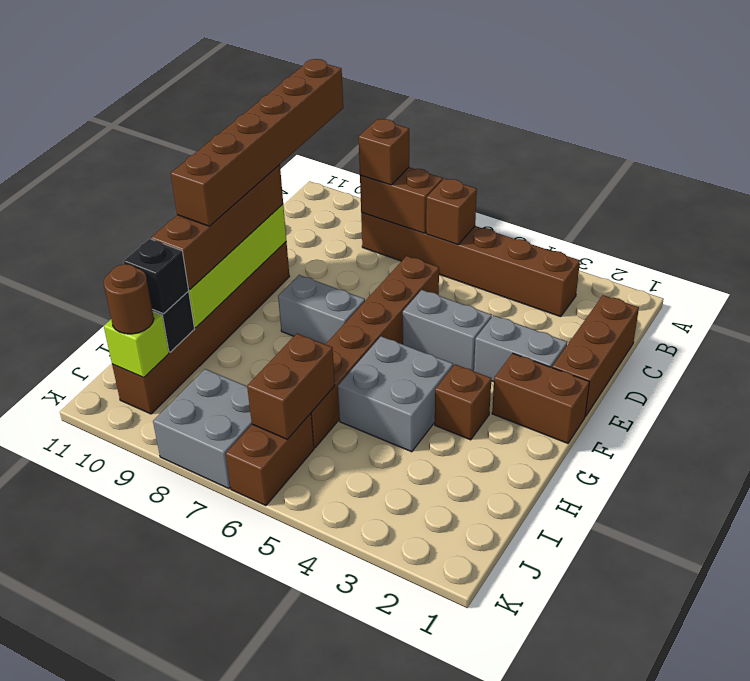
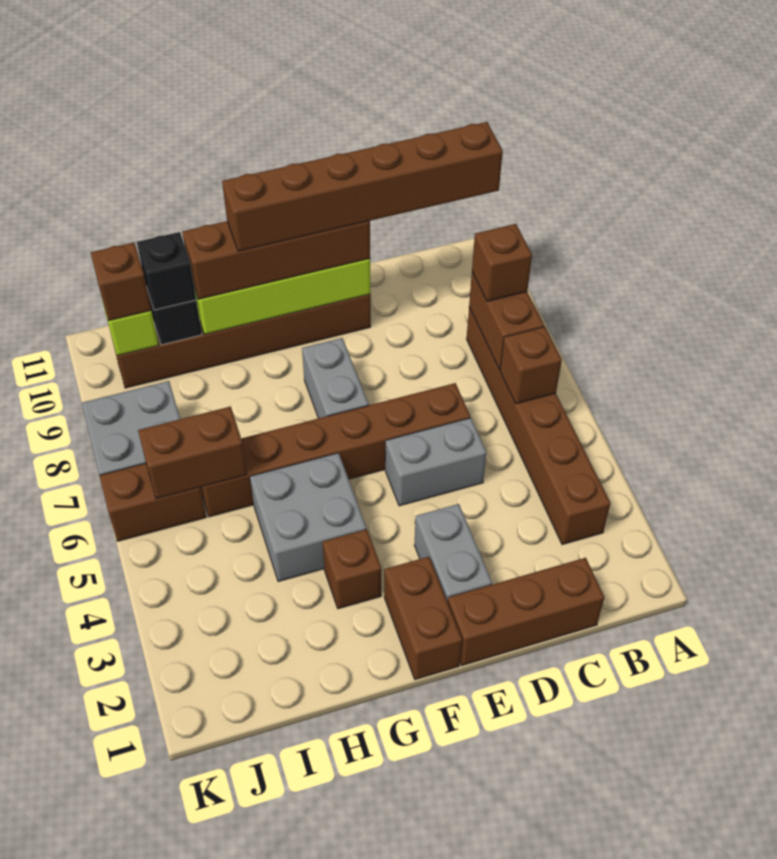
grey brick E4:E5 level 1 -> grey brick D5:E5 level 1
brown round brick J10 level 3 -> brown brick J10 level 3

